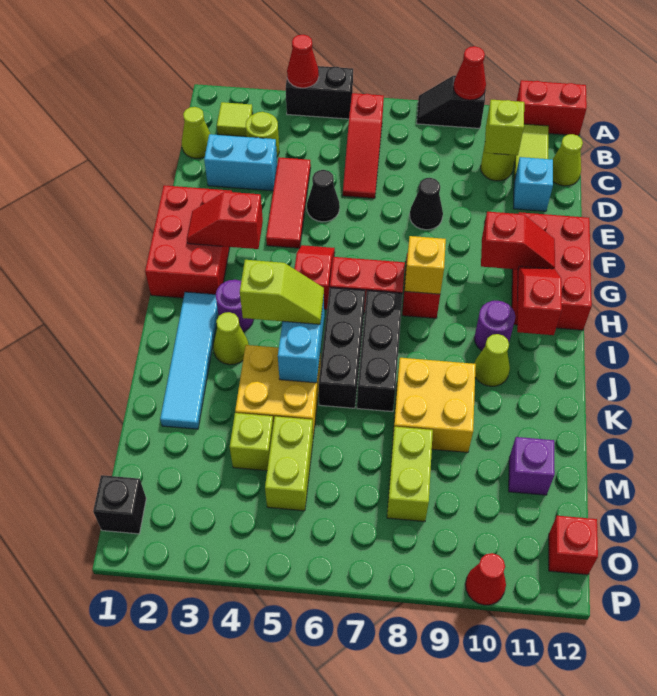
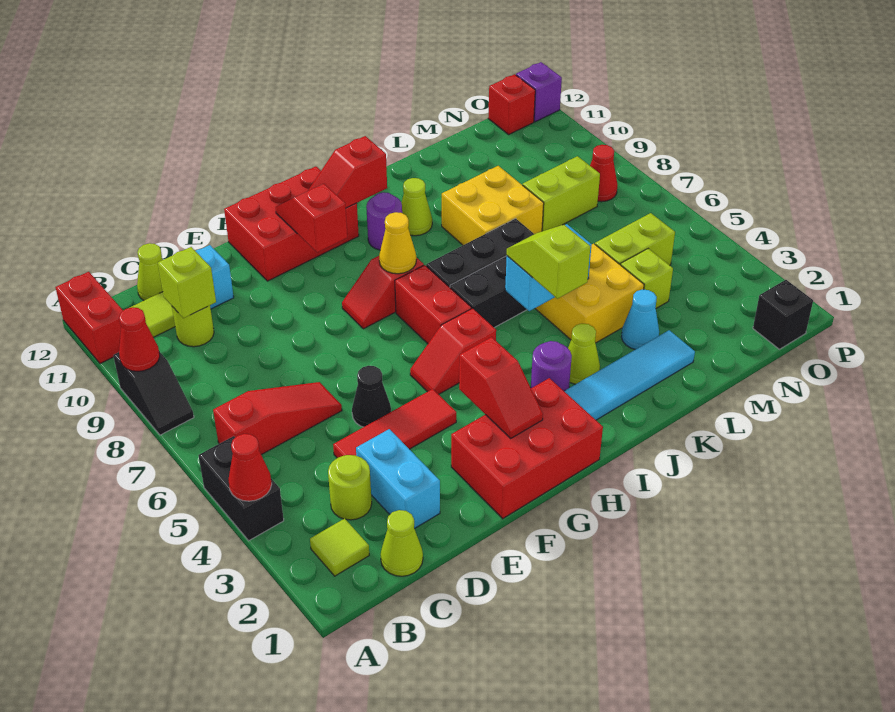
black cone E8 level 1 -> none
yellow brick H8 level 2 -> yellow cone H8 level 2
none -> cyan cone L3 level 1
purple brick M11 level 1 -> purple brick P12 level 1
red cone P10 level 1 -> red cone O8 level 1

